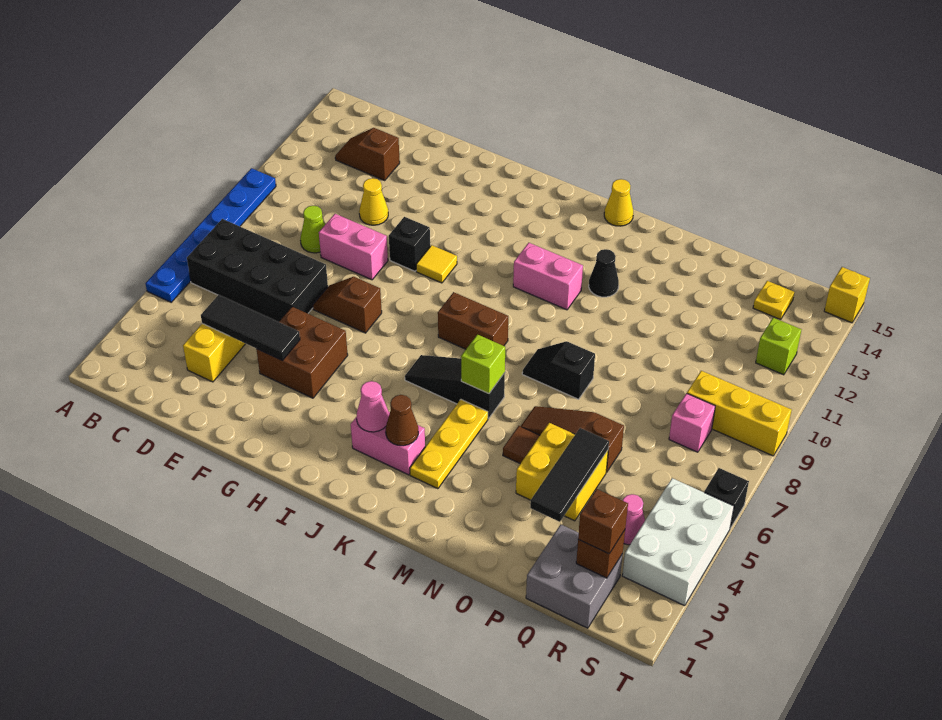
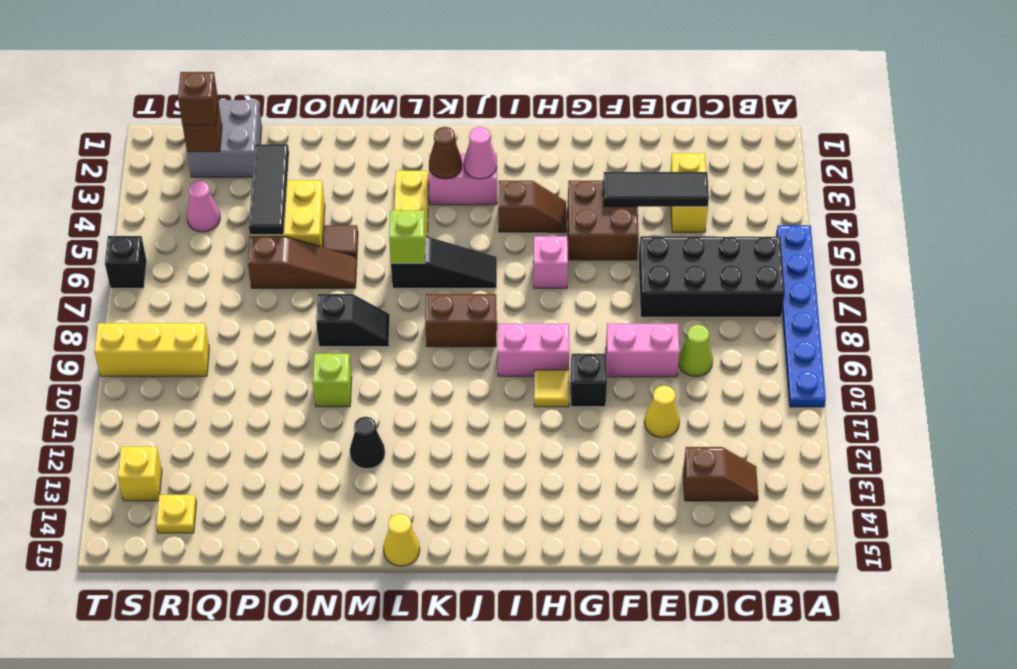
brown slope F7:G7 level 1 top G -> brown slope H4:I4 level 1 top I
pink brick K11:L11 level 1 -> pink brick H9:I9 level 1
pink brick R8 level 1 -> pink brick H6 level 1
white brick S3:T5 level 1 -> none
lime brick S12 level 1 -> lime brick N10 level 1
yellow brick T15 level 1 -> yellow brick S13 level 1

